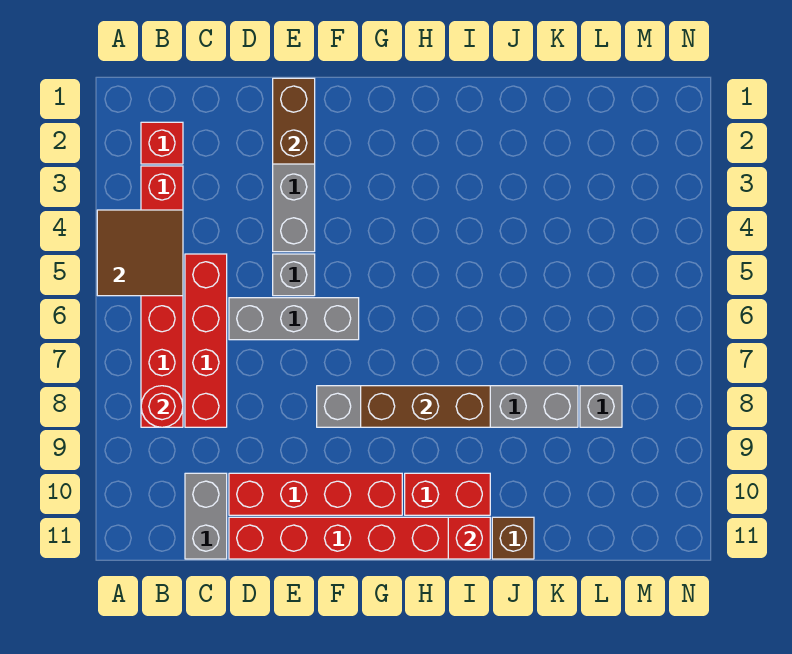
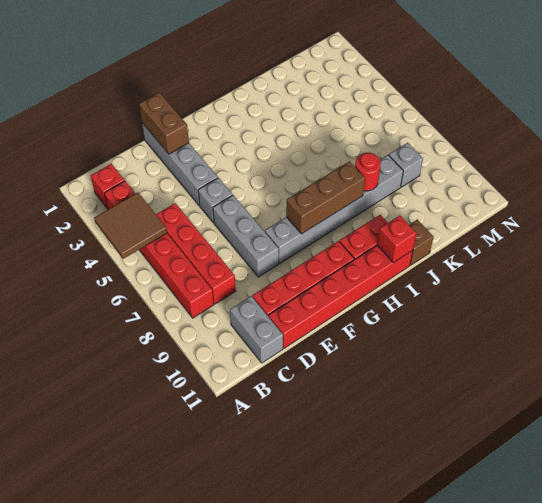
red round brick B8 level 2 -> red round brick J8 level 2
grey brick D6:F6 level 1 -> grey brick E6:E8 level 1

